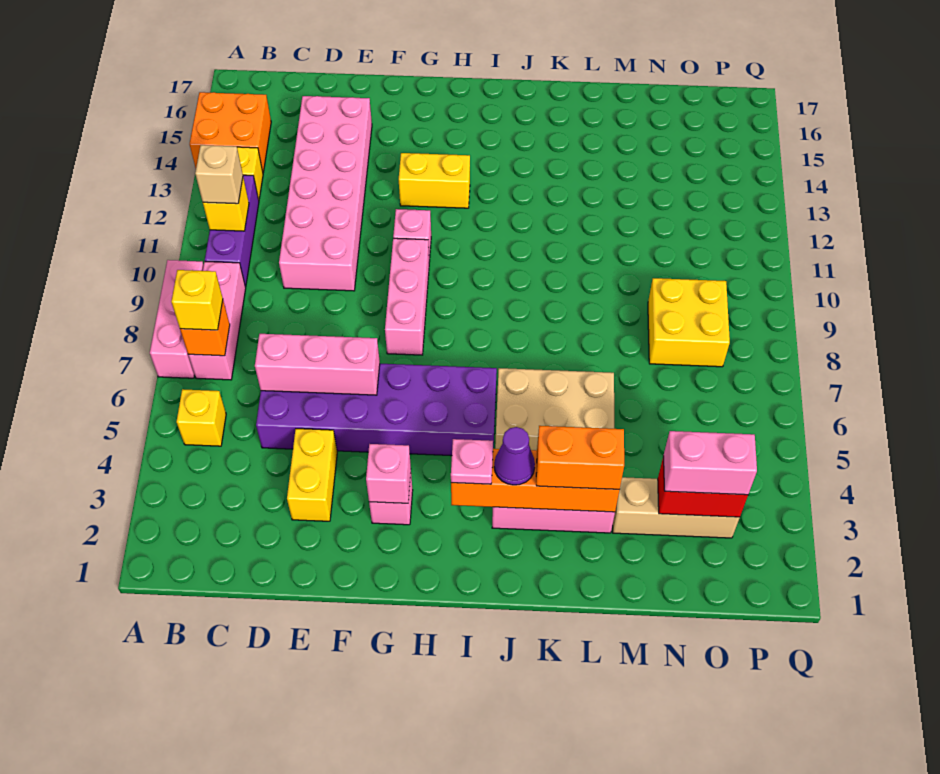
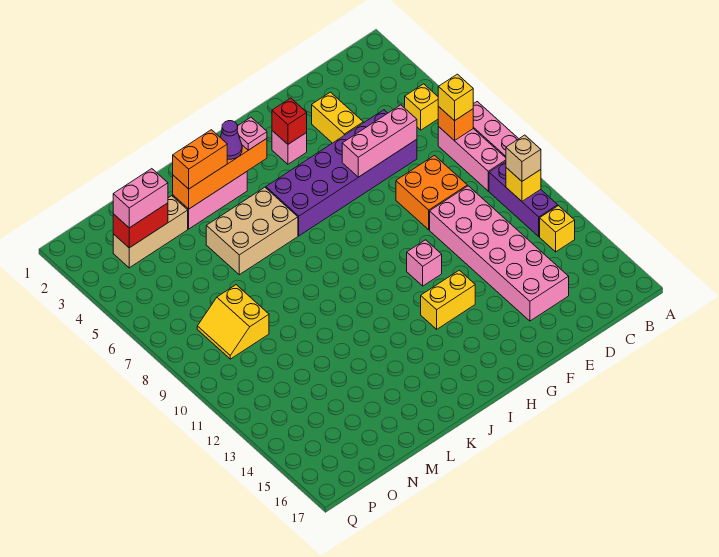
orange brick A14:B15 level 1 -> orange brick D8:E9 level 1
pink brick G3 level 2 -> red brick G3 level 2
pink brick G8:G10 level 1 -> none
yellow brick N8:O9 level 1 -> yellow slope N8:O9 level 1 top N

